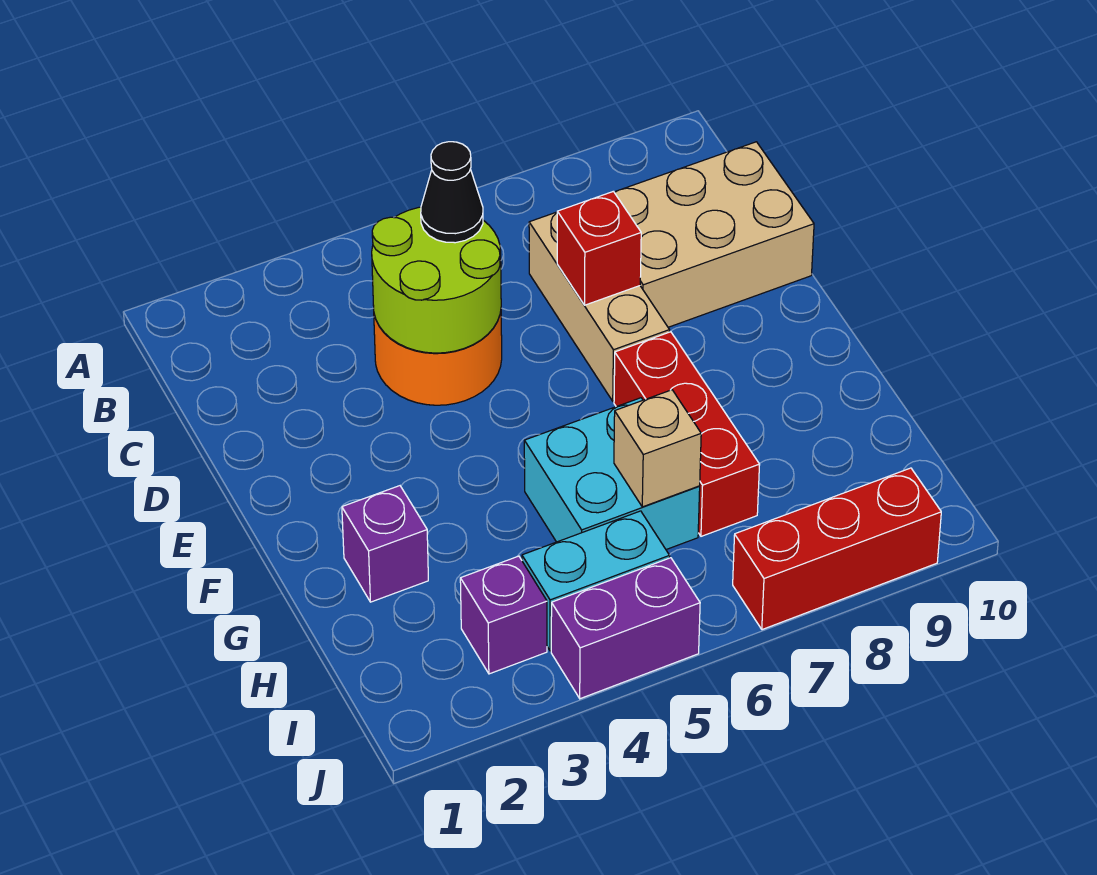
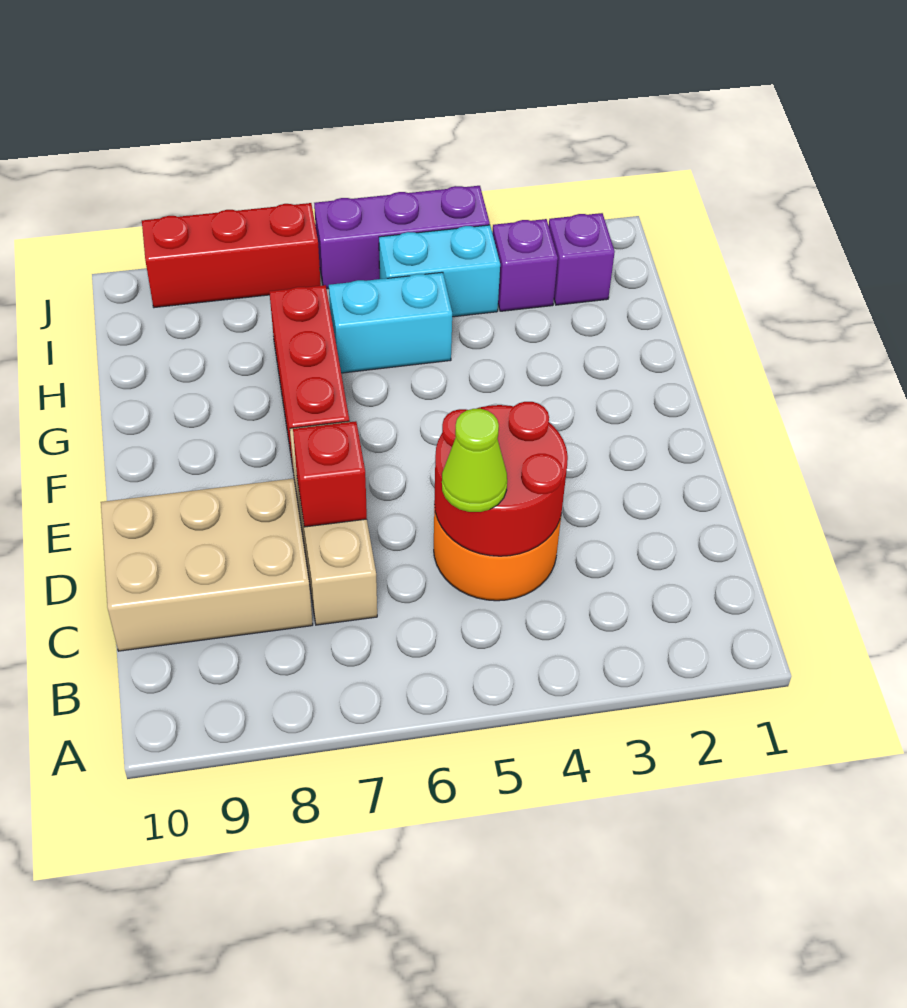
lime round brick C4:D5 level 2 -> red round brick C4:D5 level 2
black cone C5 level 3 -> lime cone C5 level 3
purple brick G2 level 1 -> purple brick I2 level 1
cyan brick G5:H6 level 1 -> cyan brick H5:H6 level 1
tan brick H6 level 2 -> none
purple brick J4:J5 level 1 -> purple brick J4:J6 level 1

